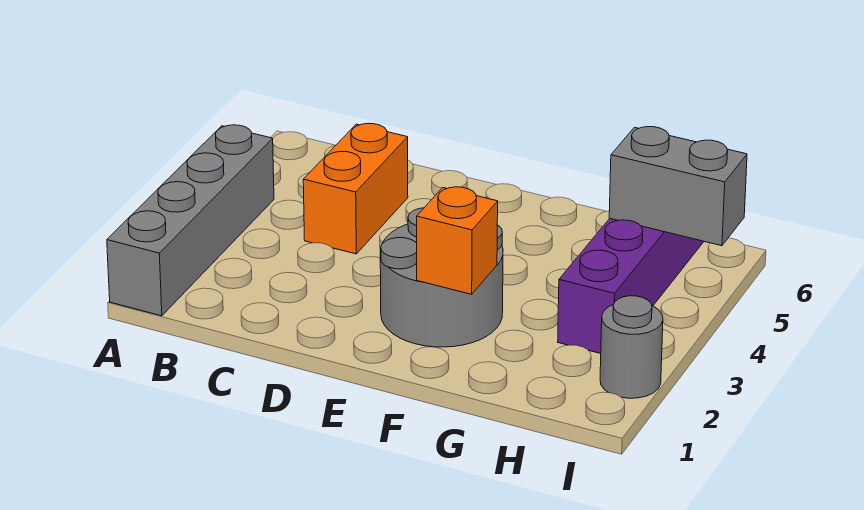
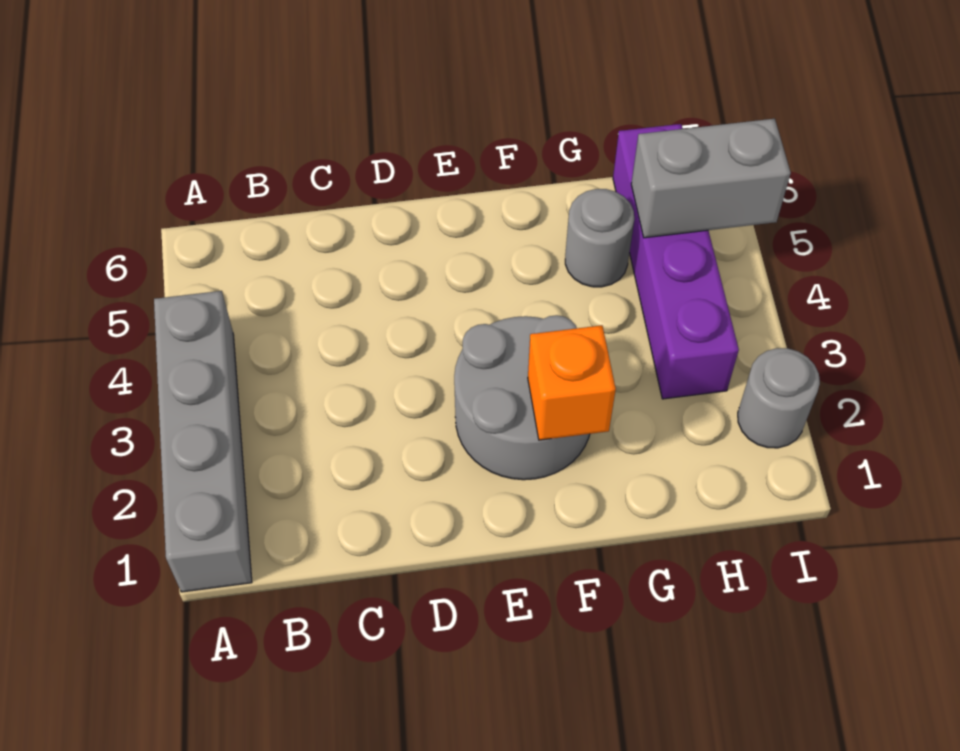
orange brick C4:C5 level 1 -> none
none -> grey round brick G5 level 1

